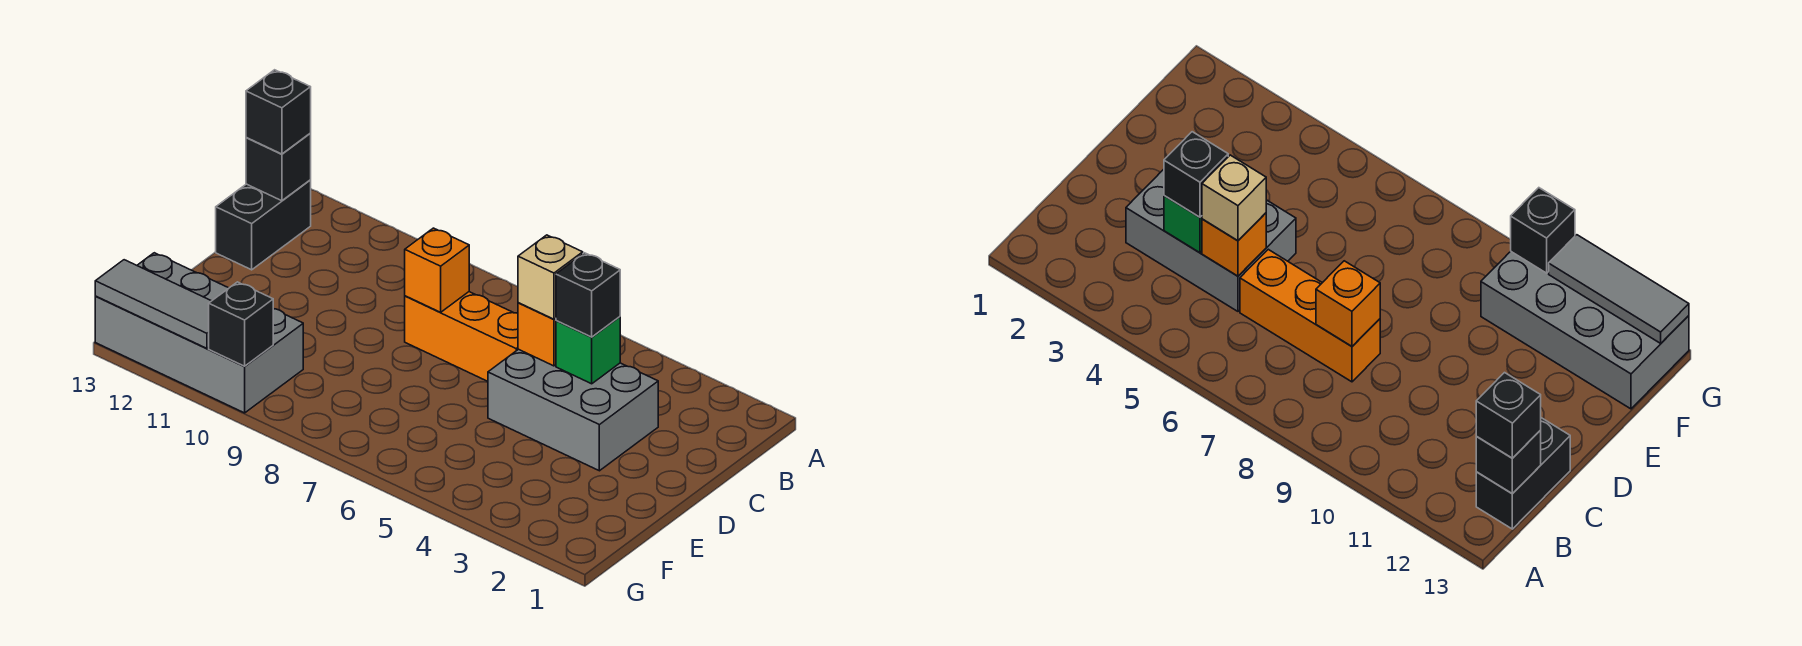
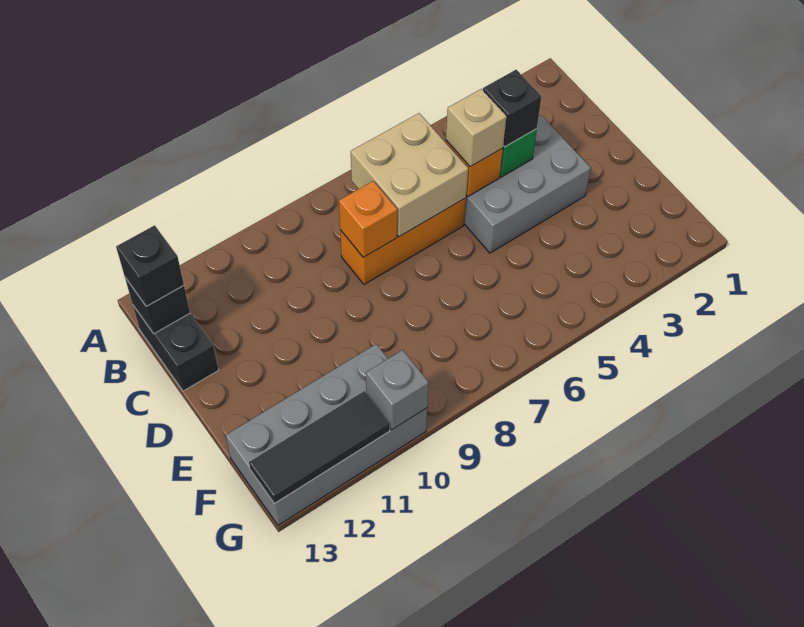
none -> tan brick B6:C7 level 2
black brick G10 level 2 -> grey brick G10 level 2
grey tile G11:G13 level 2 -> black tile G11:G13 level 2

